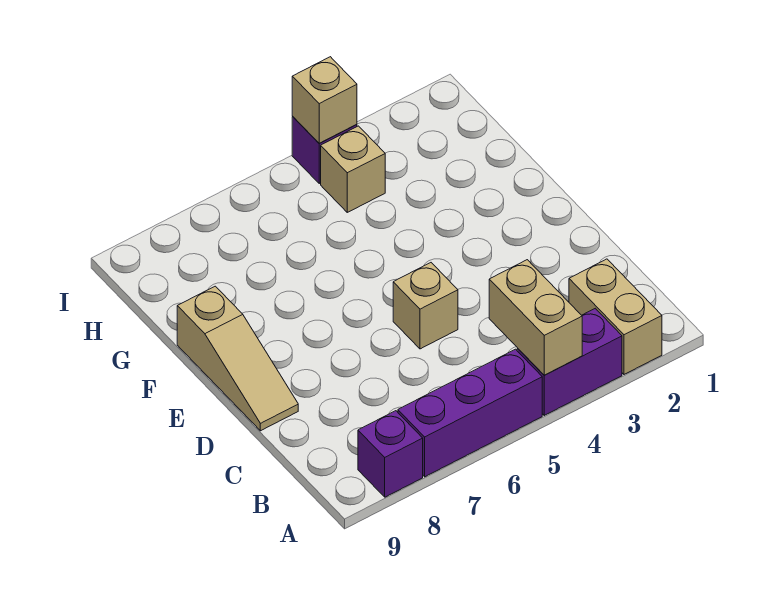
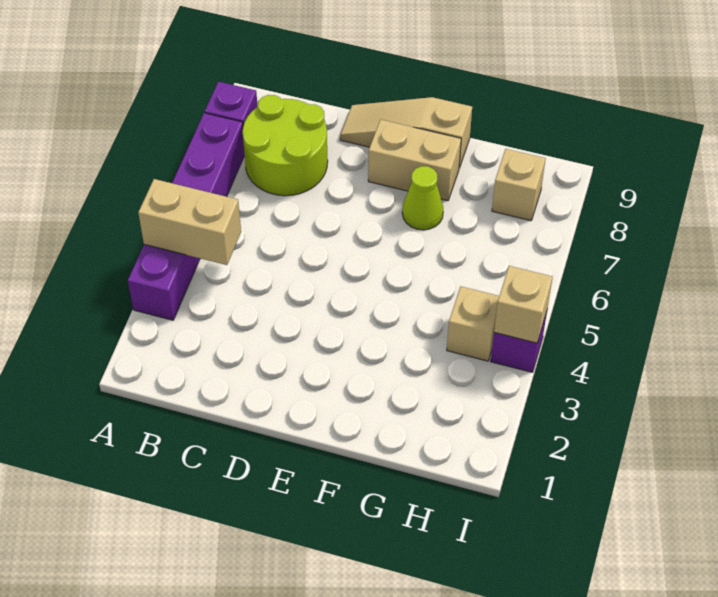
tan brick A2:B2 level 1 -> tan brick E8:F8 level 1
none -> lime round brick B7:C8 level 1
tan brick D5 level 1 -> tan brick H8 level 1
none -> lime cone F7 level 1

